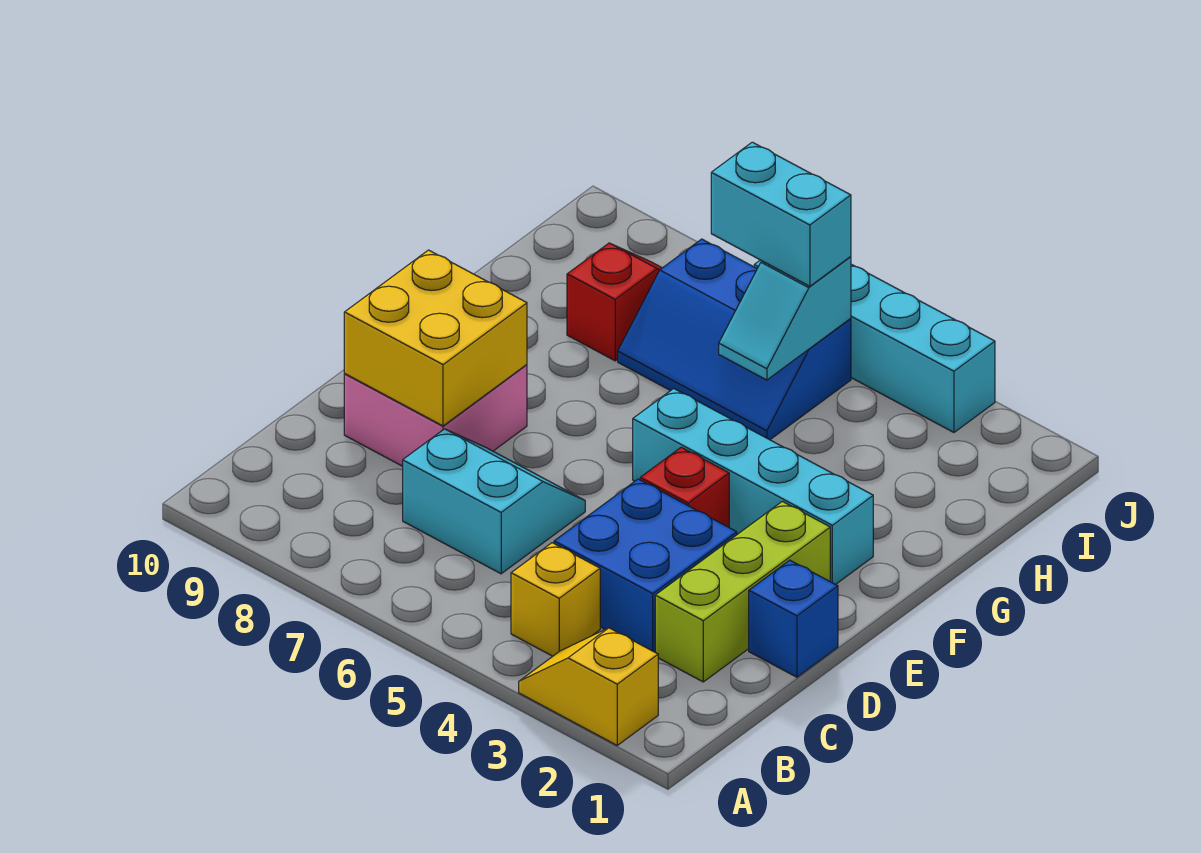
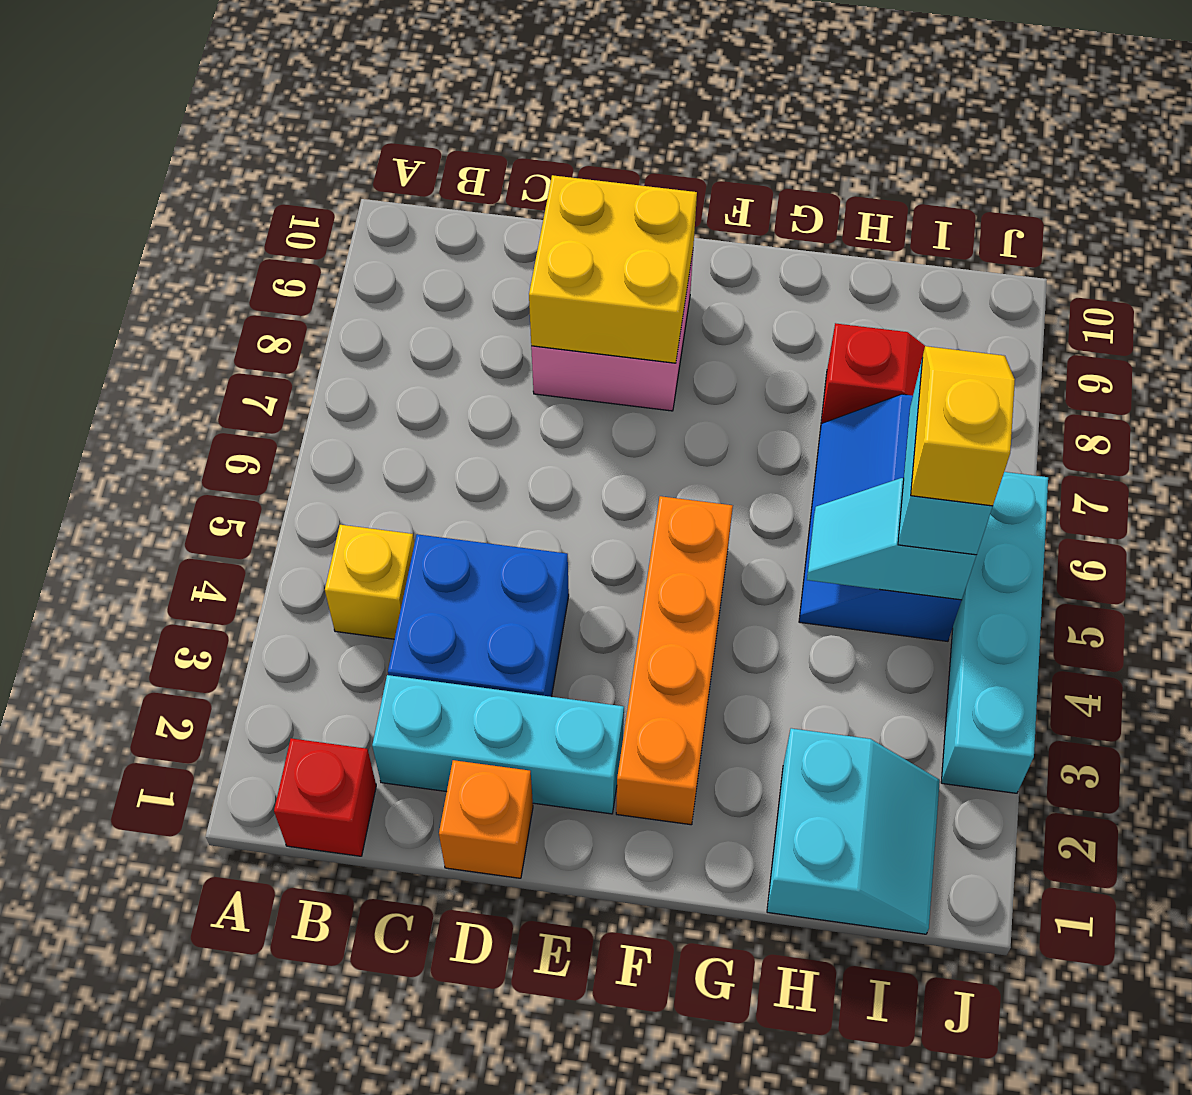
yellow slope A2:A3 level 1 top 2 -> yellow slope I5:I6 level 4 top 5
lime brick C2:E2 level 1 -> cyan brick C2:E2 level 1
cyan slope C6:D7 level 1 top C -> cyan slope H1:I2 level 1 top H
blue brick D1 level 1 -> orange brick D1 level 1
red brick E4 level 1 -> red brick B1 level 1
cyan brick F2:F5 level 1 -> orange brick F2:F5 level 1

